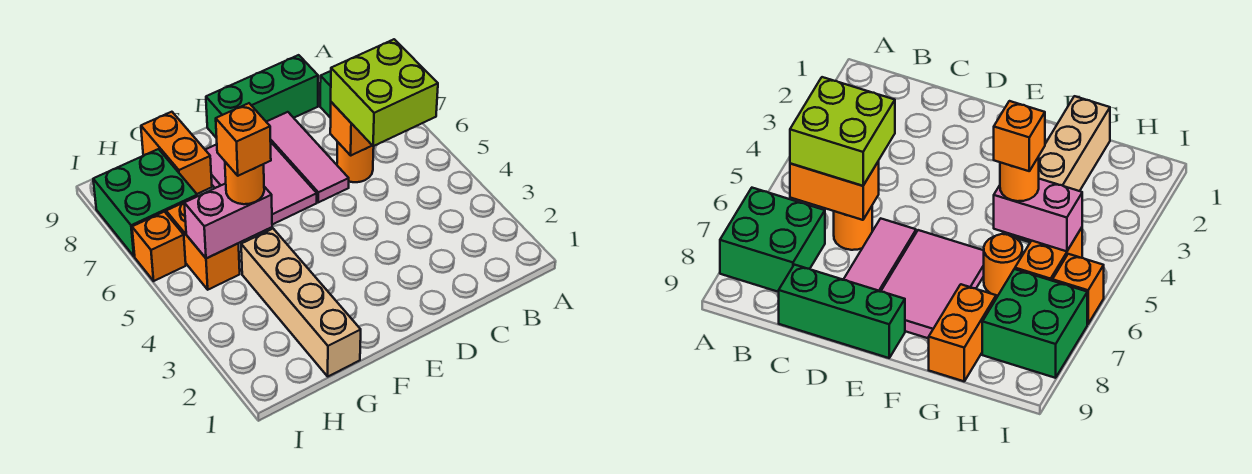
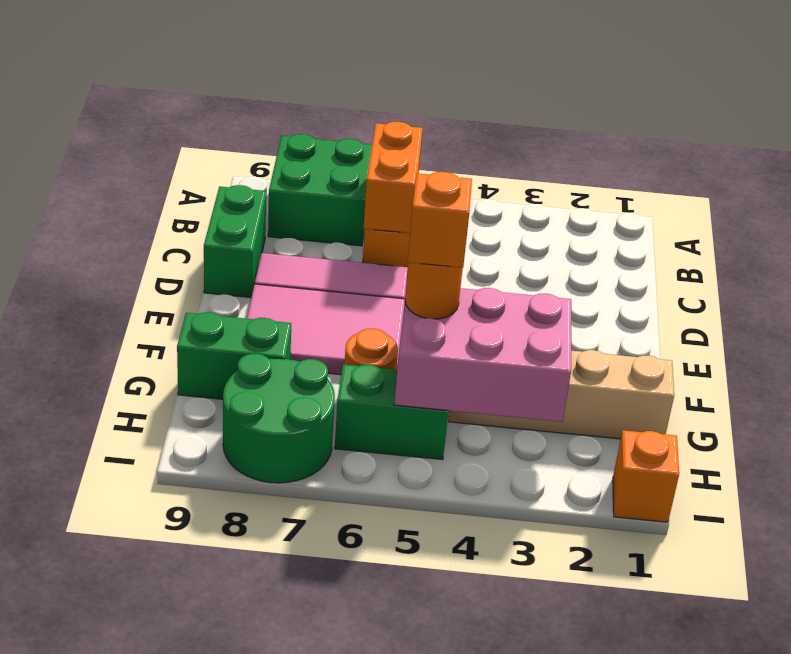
lime brick B5:C6 level 3 -> none
green brick C9:E9 level 1 -> green brick C9:D9 level 1
pink brick G5:H5 level 2 -> pink brick G3:H5 level 2
orange brick G8:G9 level 1 -> green brick G8:G9 level 1
orange brick H5:H6 level 1 -> green brick H5:H6 level 1
green brick H7:I8 level 1 -> green round brick H7:I8 level 1
orange brick I6 level 1 -> orange brick I1 level 1

